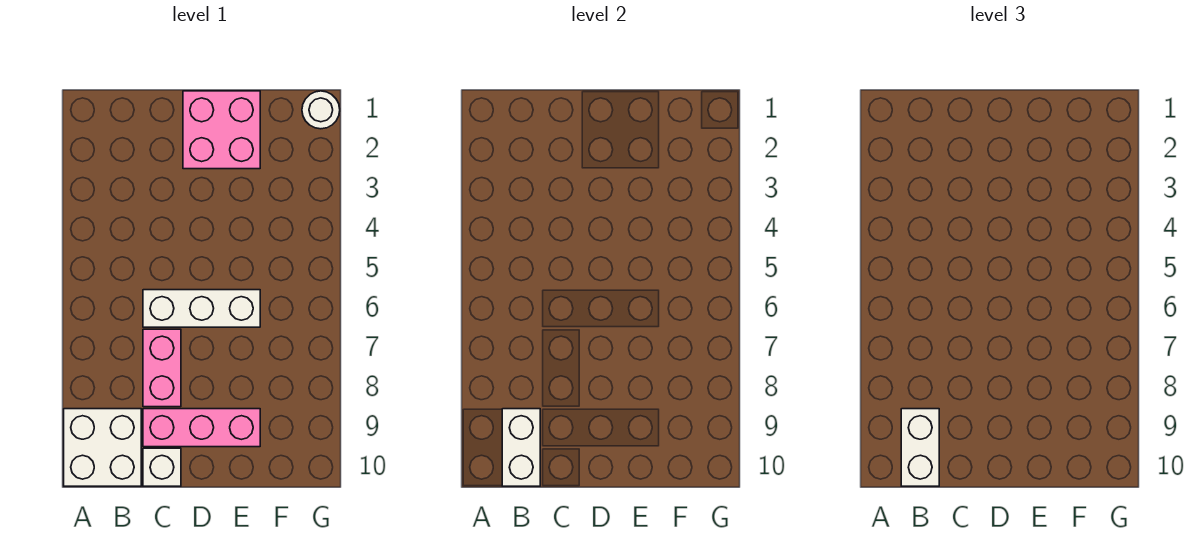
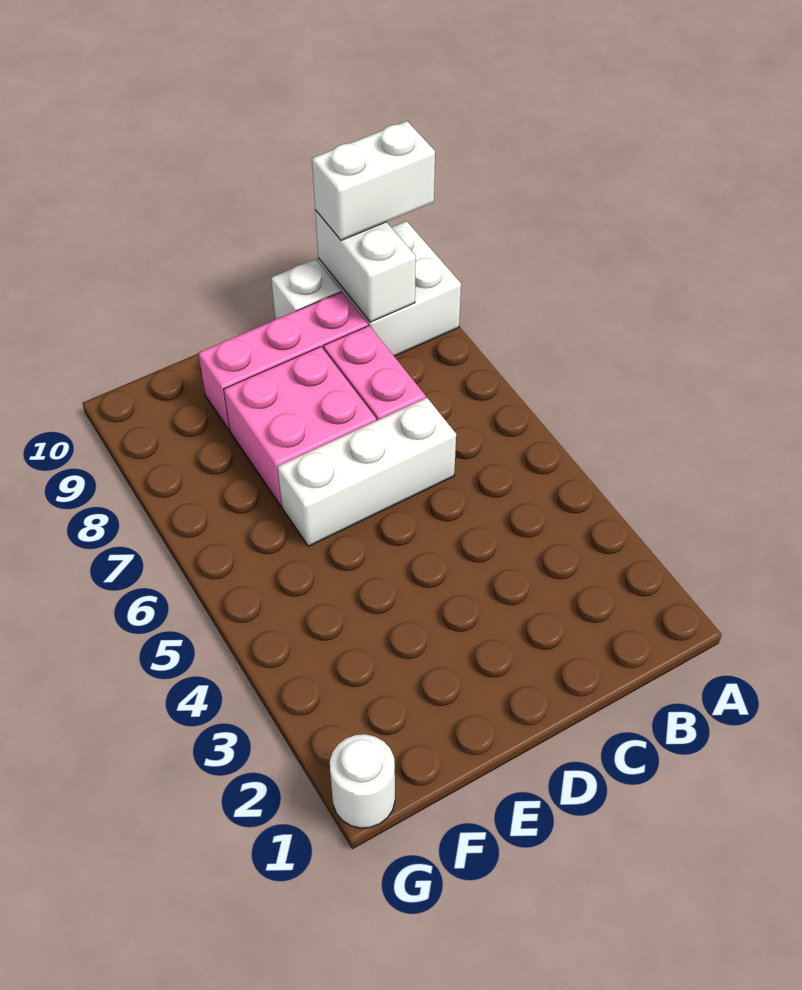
white brick B9:B10 level 3 -> white brick A10:B10 level 3
pink brick D1:E2 level 1 -> pink brick D7:E8 level 1

